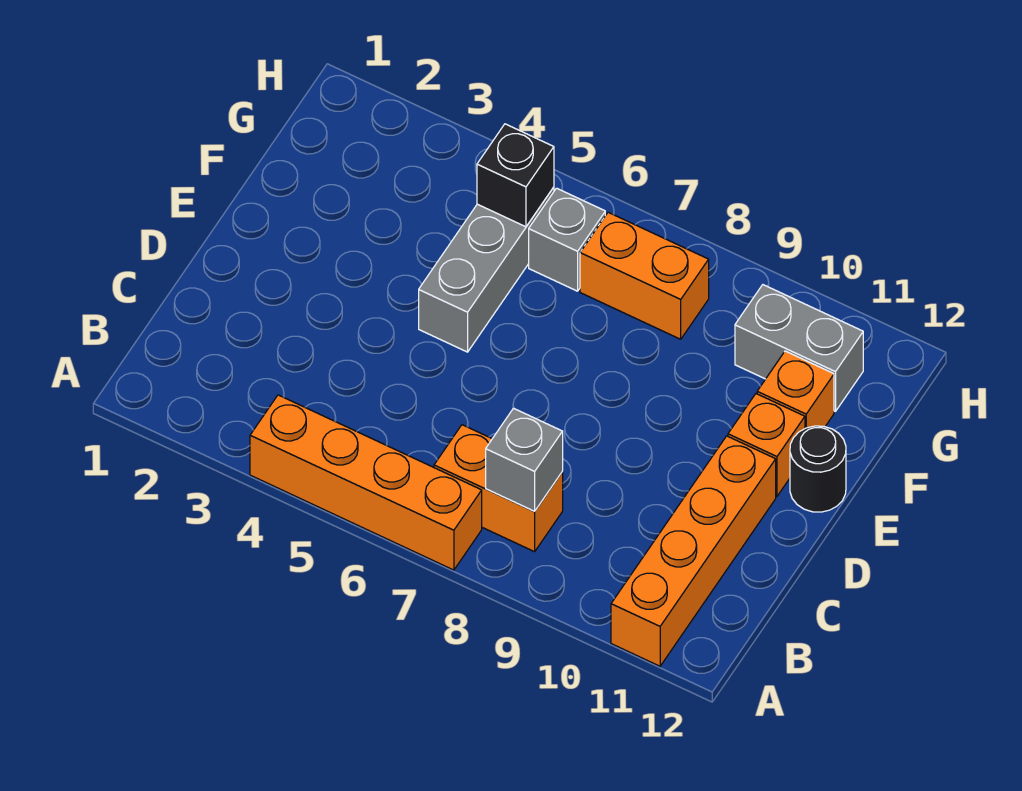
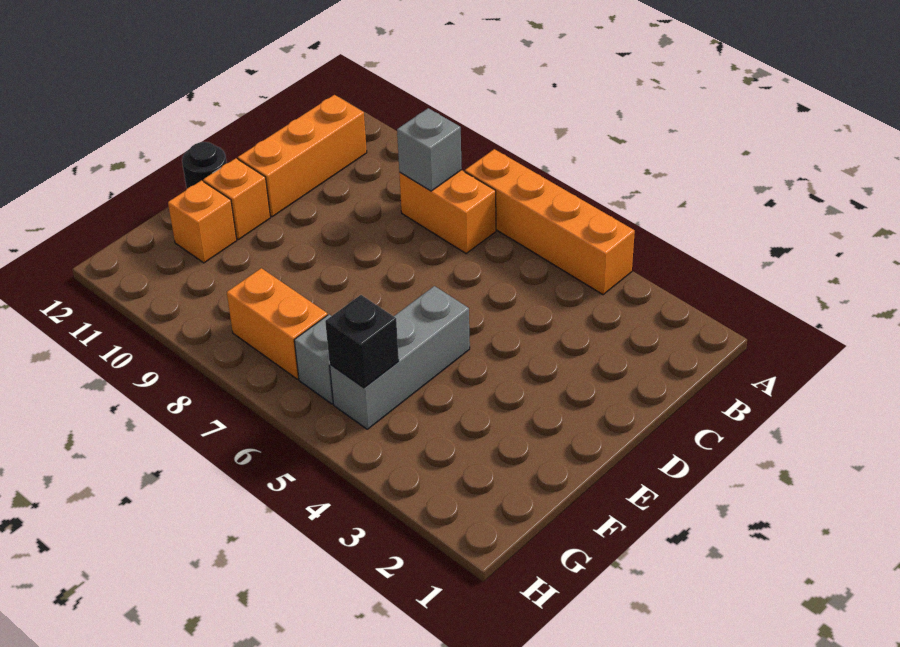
orange brick A11:D11 level 1 -> orange brick B11:D11 level 1
grey brick G10:G11 level 1 -> none

